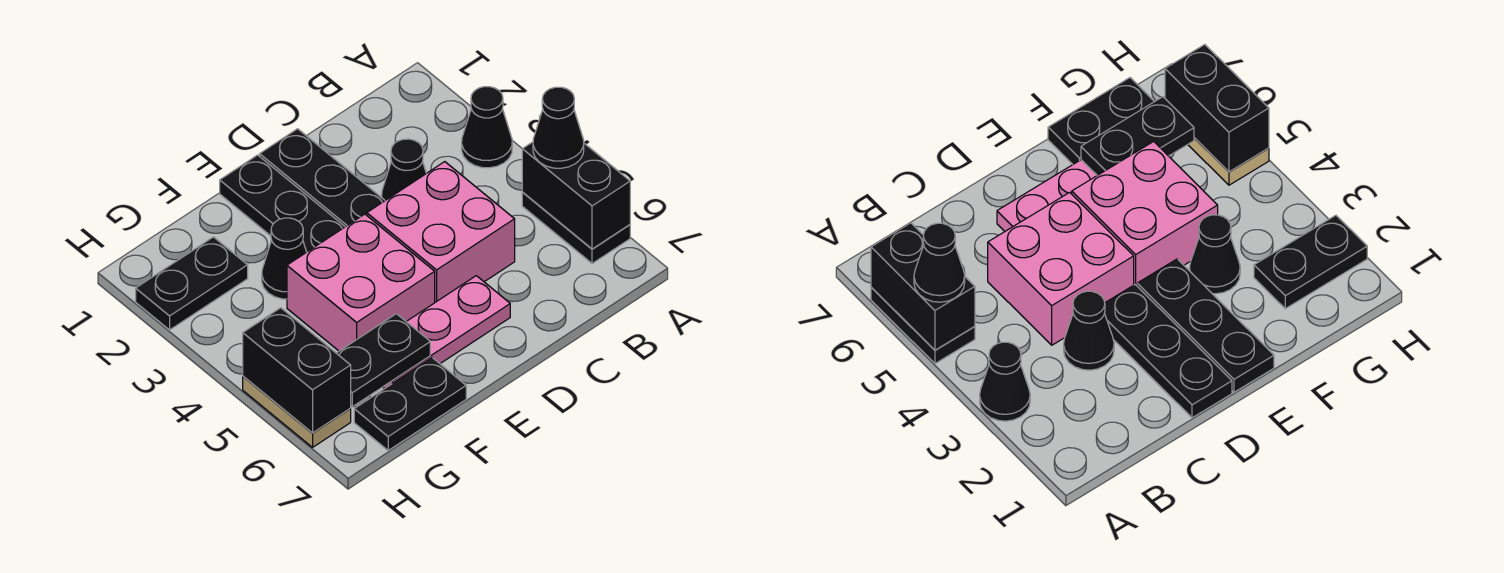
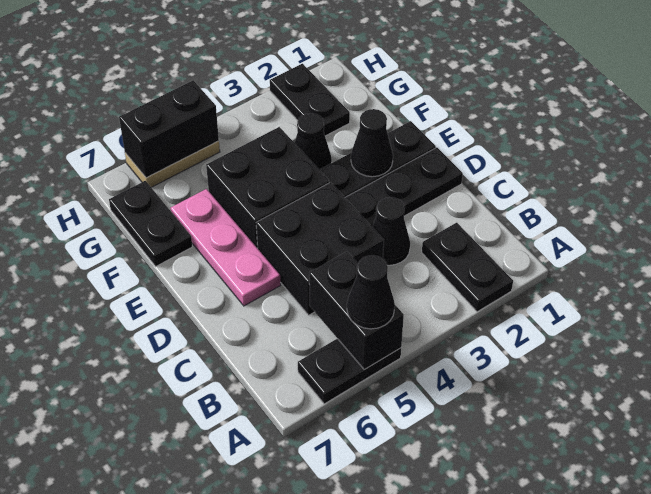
black cone A3 level 1 -> black cone E2 level 2
black brick A5:A6 level 2 -> black brick A5:B5 level 2
pink brick C4:D5 level 1 -> black brick C4:D5 level 1
pink brick E4:F5 level 1 -> black brick E4:F5 level 1
black plate F6:G6 level 2 -> black plate A2:B2 level 1

